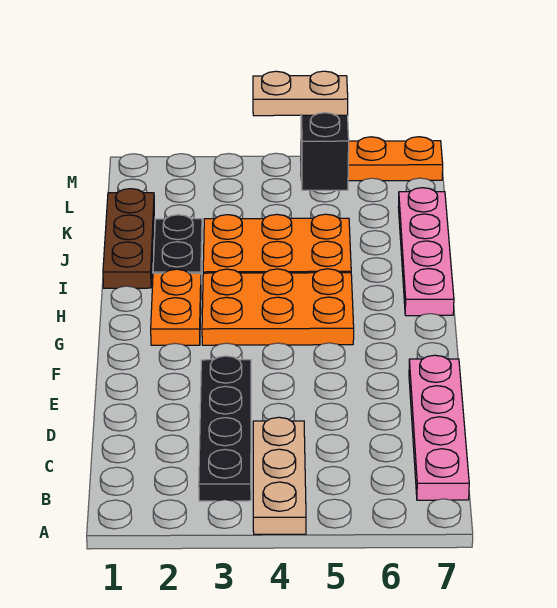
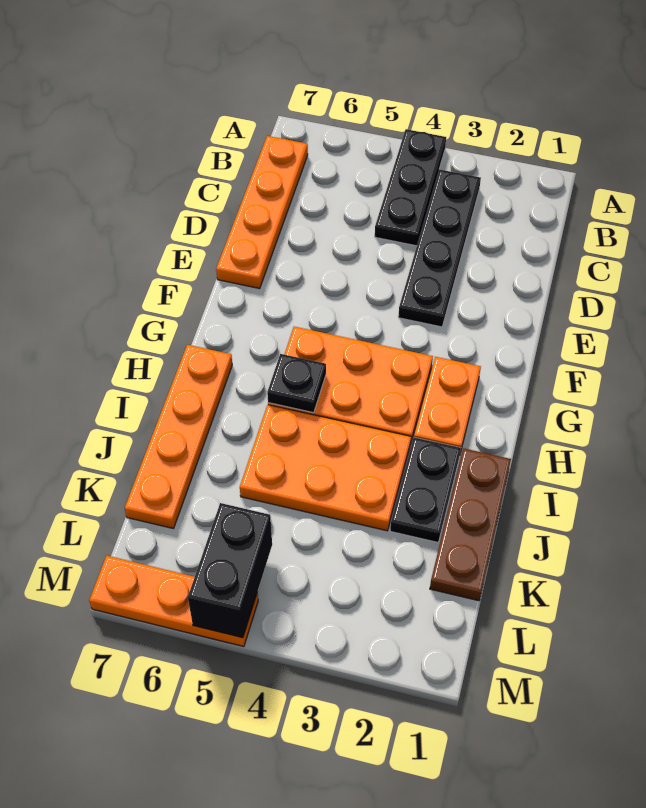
tan plate A4:C4 level 1 -> black plate A4:C4 level 1
pink plate B7:E7 level 1 -> orange plate B7:E7 level 1
none -> black plate H5 level 2
pink plate H7:K7 level 1 -> orange plate H7:K7 level 1
tan plate M4:M5 level 3 -> none

